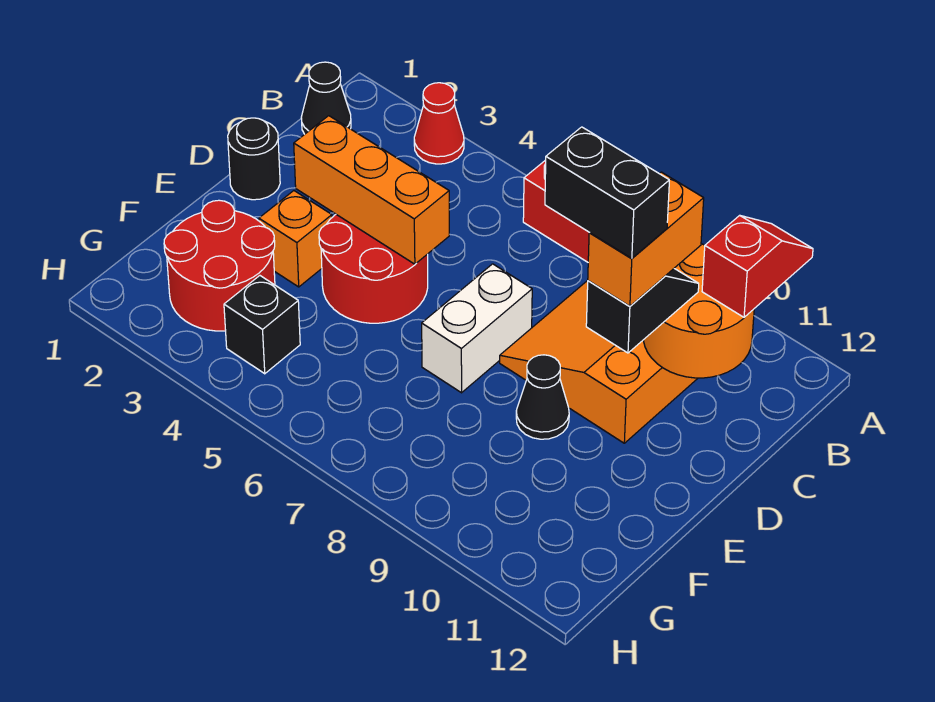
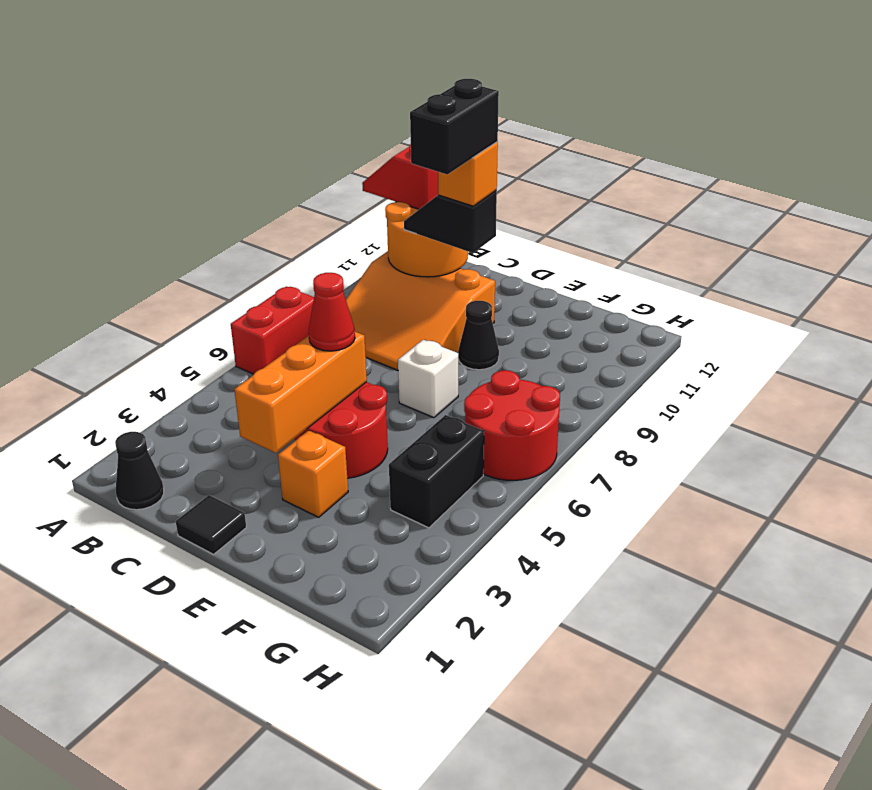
red cone A3 level 1 -> red cone D5 level 3
orange brick C10:D10 level 4 -> orange brick D10 level 4
black round brick D1 level 1 -> black tile D1 level 1
white brick D7:E7 level 1 -> white brick E7 level 1
red round brick F2:G3 level 1 -> red round brick G6:H7 level 1
black brick G4 level 1 -> black brick G4:G5 level 1

